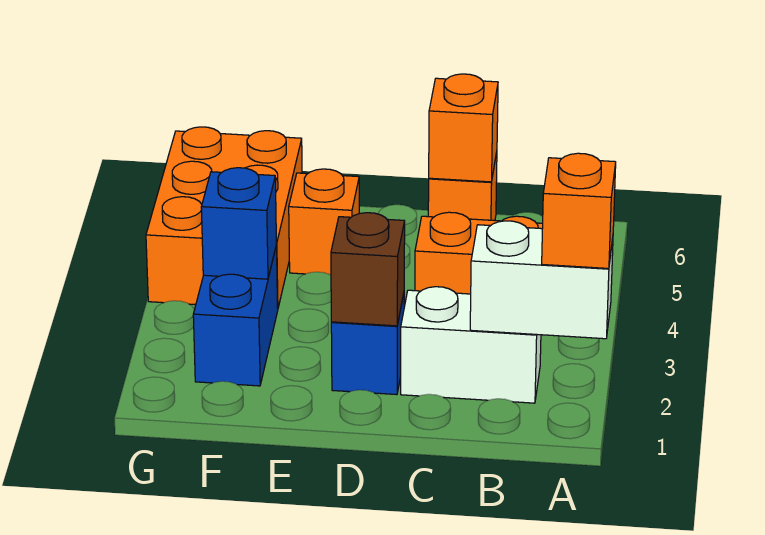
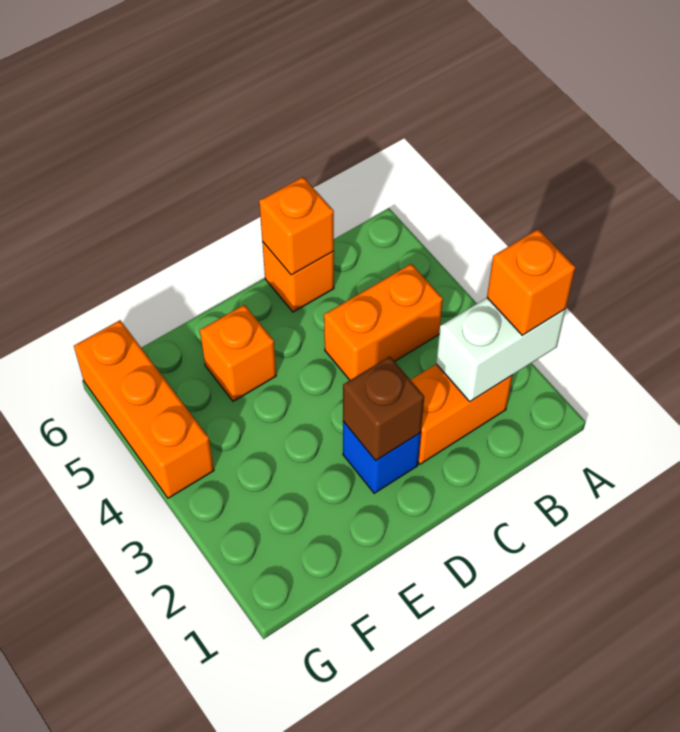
white brick B2:C2 level 1 -> orange brick B2:C2 level 1
blue brick F2:F3 level 1 -> none
blue brick F3 level 2 -> none
orange brick F4:G6 level 1 -> orange brick G4:G6 level 1

